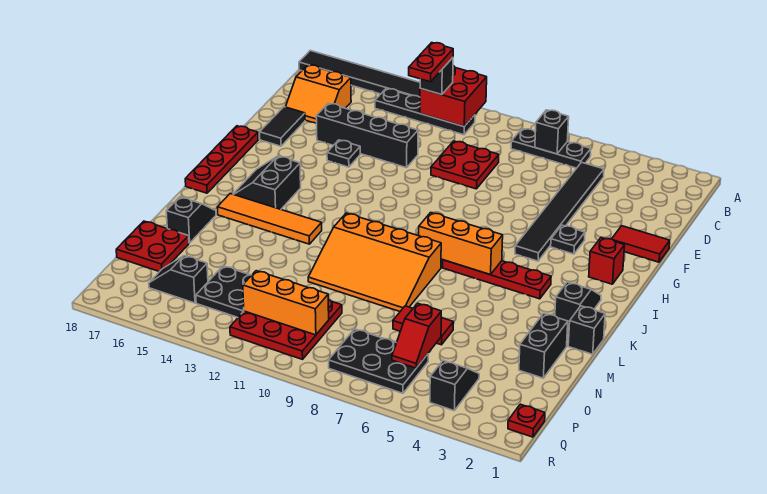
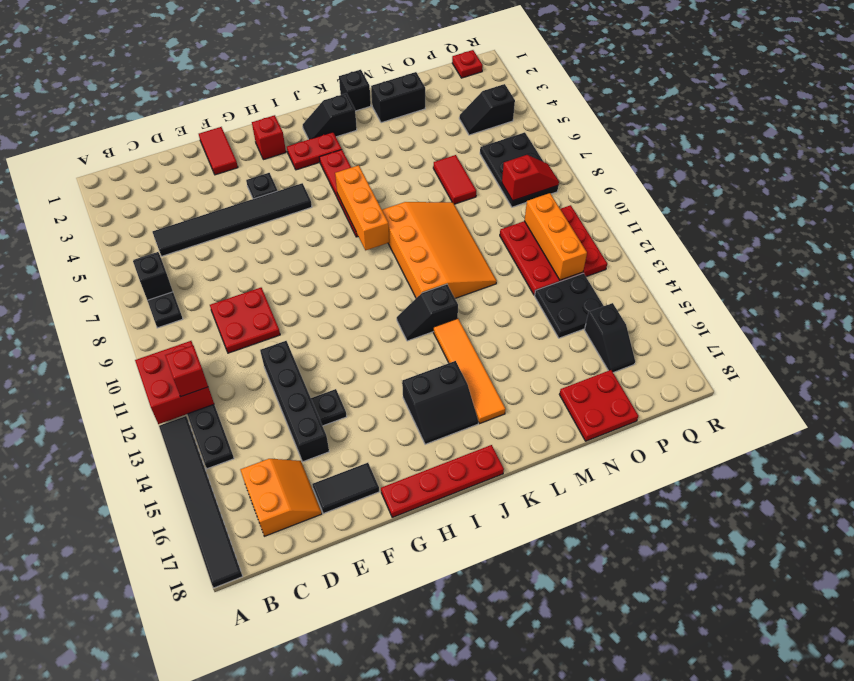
black brick B12 level 3 -> red brick B12 level 3
red plate B12:C12 level 4 -> red plate I3:J3 level 1
black slope L17:M17 level 1 top M -> black slope J12:K12 level 1 top K
red slope O6:P6 level 2 top O -> red slope P8:Q8 level 2 top P

